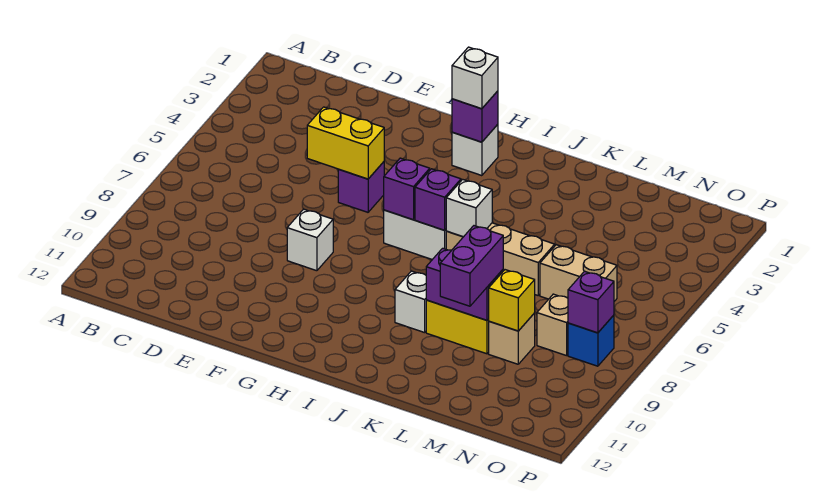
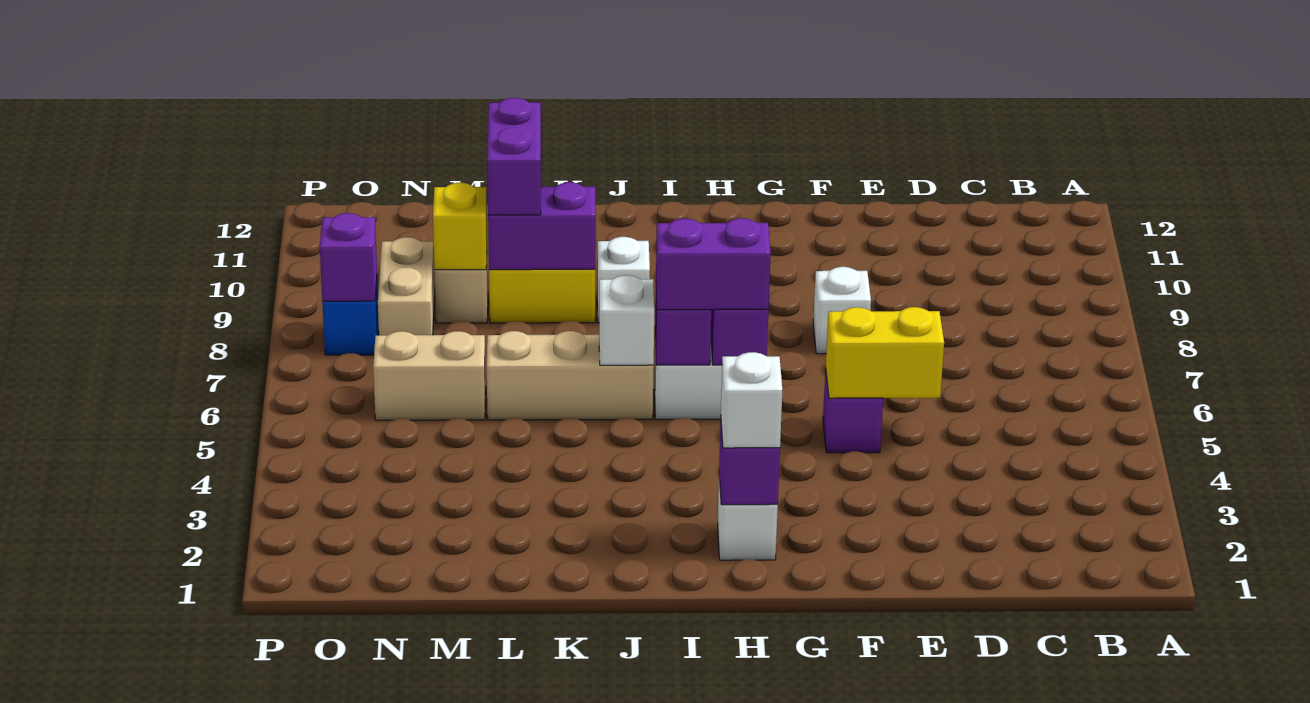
none -> purple brick H6:I6 level 3
tan brick N8 level 1 -> tan brick N8:N9 level 1

